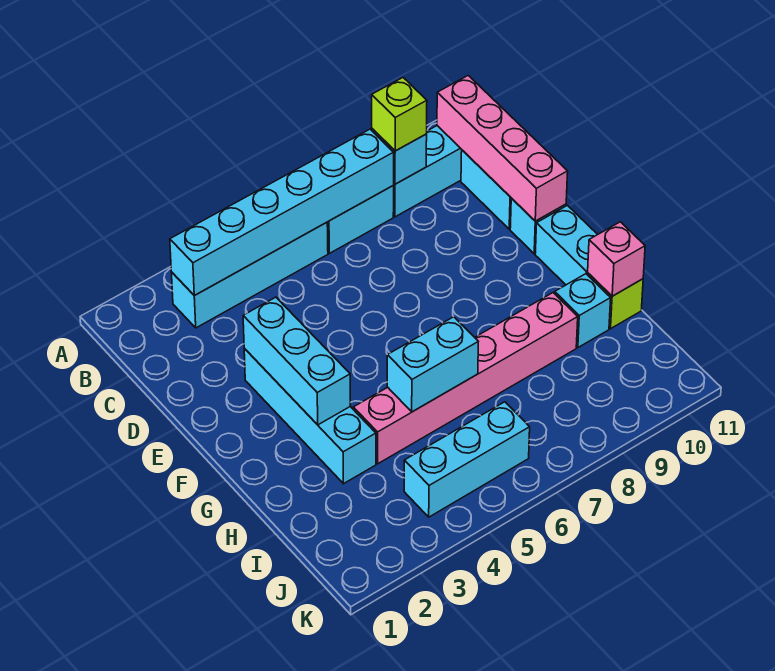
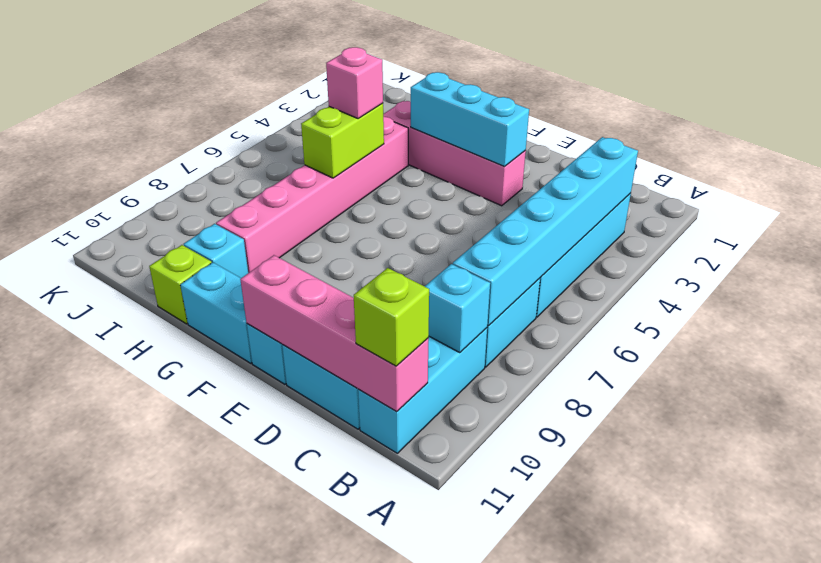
lime brick B9 level 3 -> lime brick B11 level 3
cyan brick E3:H3 level 1 -> pink brick E3:H3 level 1
cyan brick H5:H6 level 2 -> lime brick H5:H6 level 2
pink brick H11 level 2 -> pink brick H5 level 3
cyan brick J4:J6 level 1 -> none

